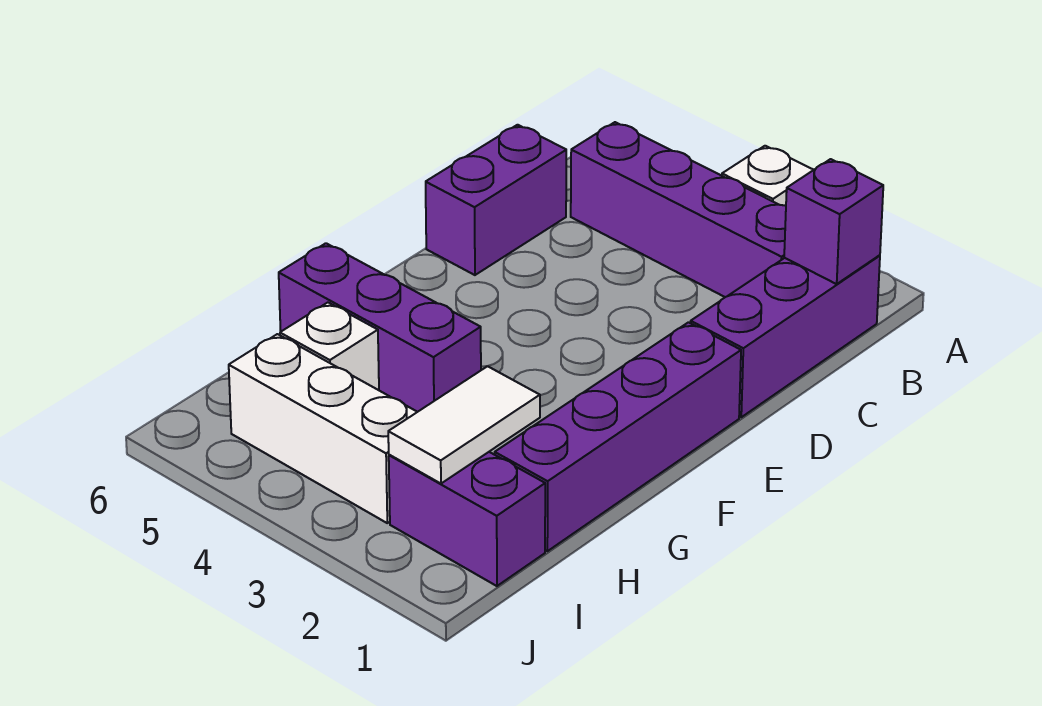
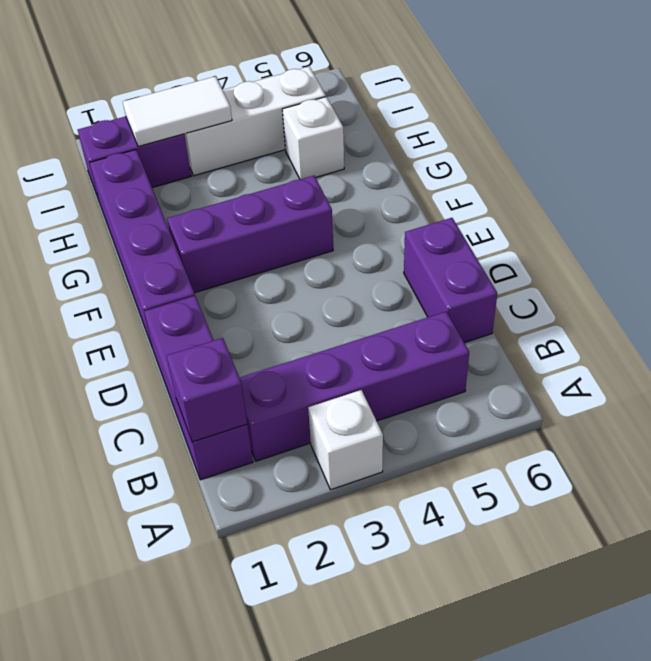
purple brick G4:G6 level 1 -> purple brick F2:F4 level 1
white tile H2:I2 level 2 -> white tile I2:I3 level 2

